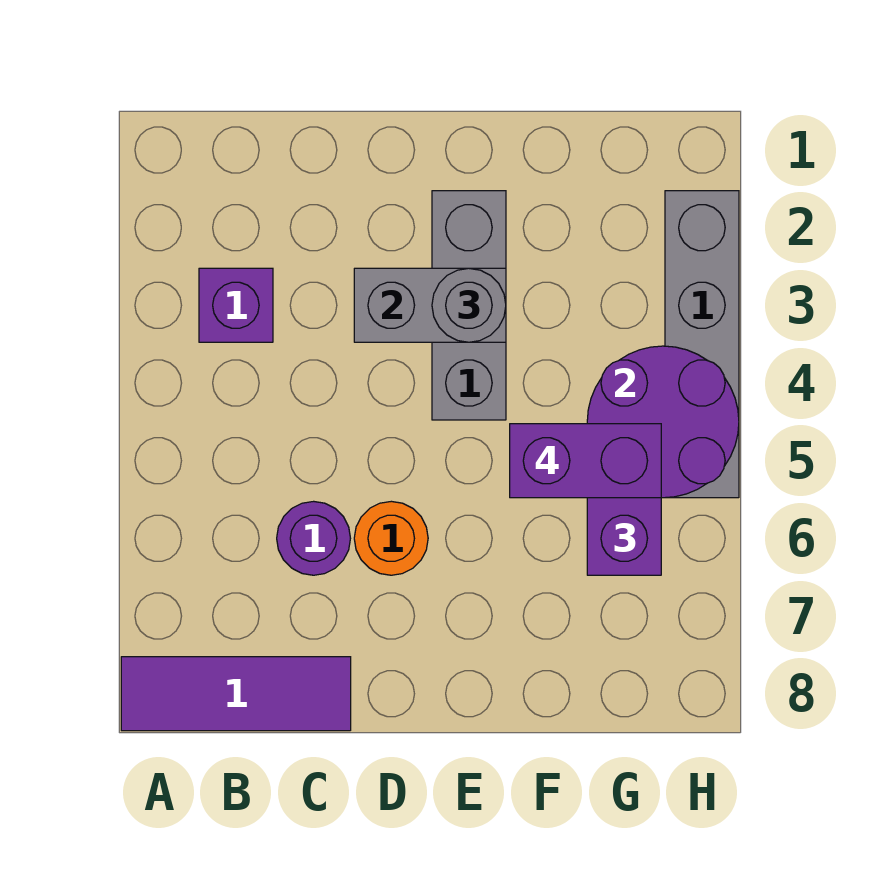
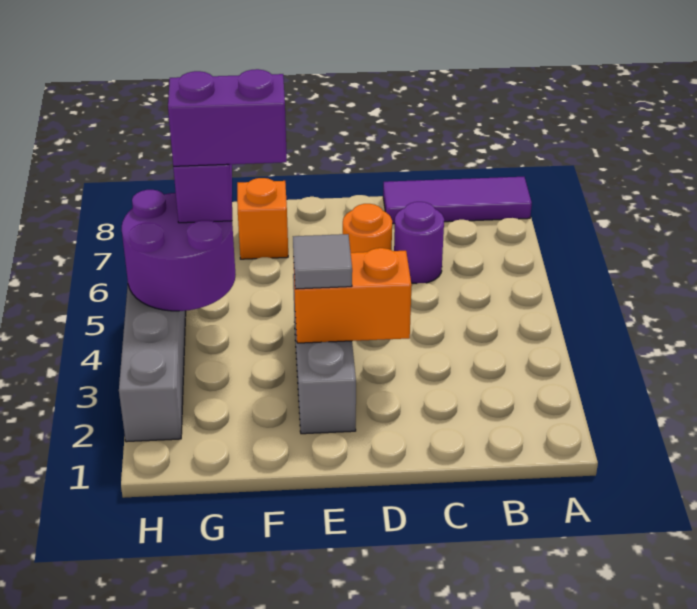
purple brick B3 level 1 -> none
grey brick D3:E3 level 2 -> orange brick D3:E3 level 2
grey round brick E3 level 3 -> grey tile E3 level 3
none -> orange brick F7 level 1

